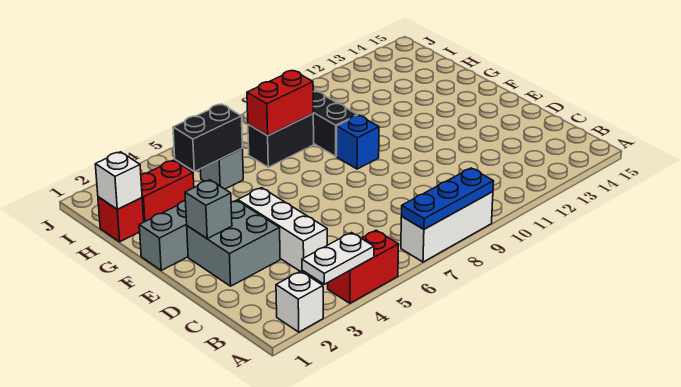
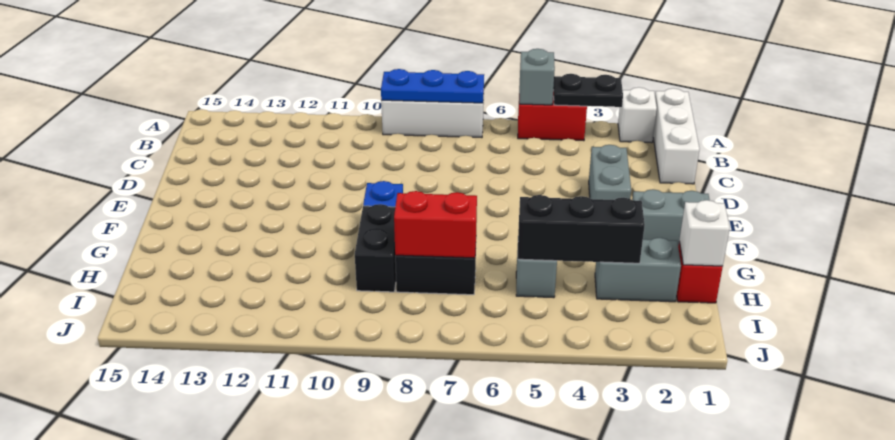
white plate A3:A4 level 2 -> black plate A3:A4 level 2
white brick C4:E4 level 1 -> white brick A1:C1 level 1
grey brick D2:E3 level 1 -> grey brick D3:E3 level 1
grey brick E2 level 2 -> grey brick A5 level 2
red brick H2:H3 level 1 -> grey brick H2:H3 level 1
black brick H4:H5 level 2 -> black brick H3:H5 level 2

